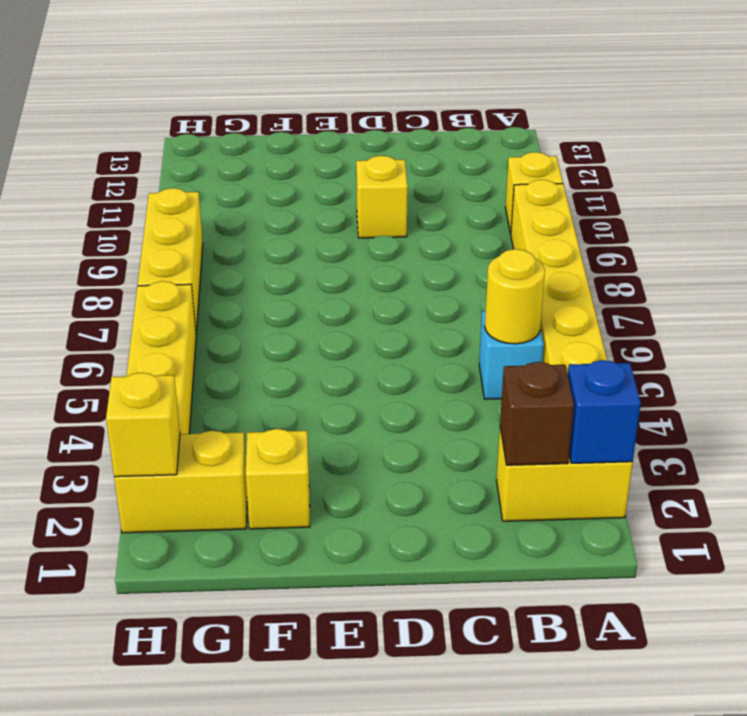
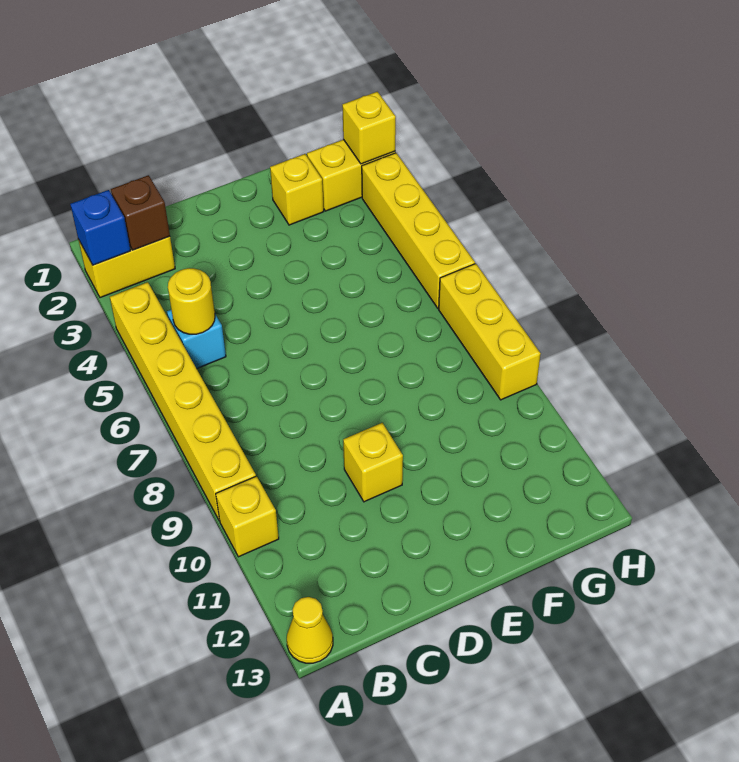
none -> yellow cone A13 level 1

